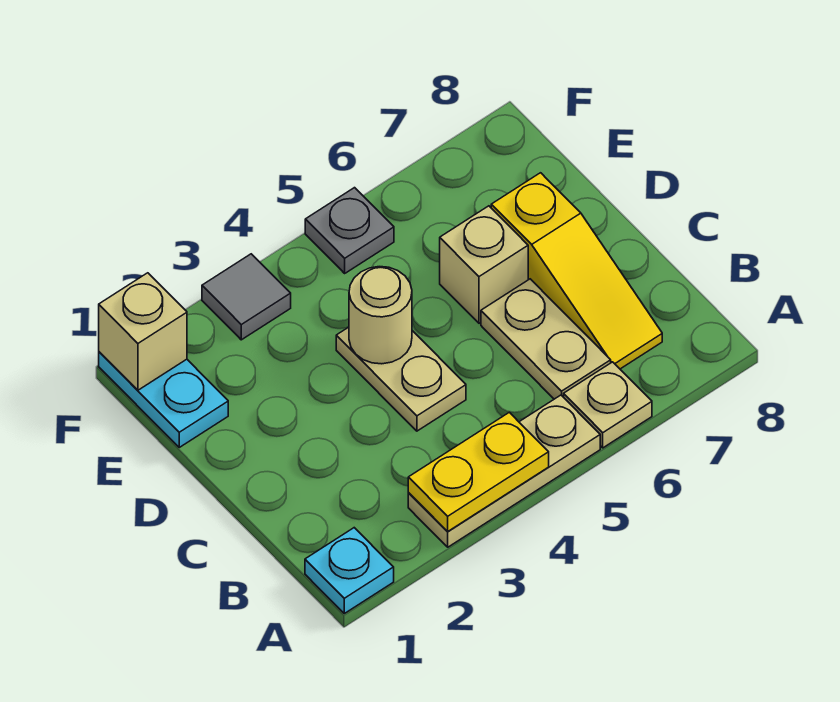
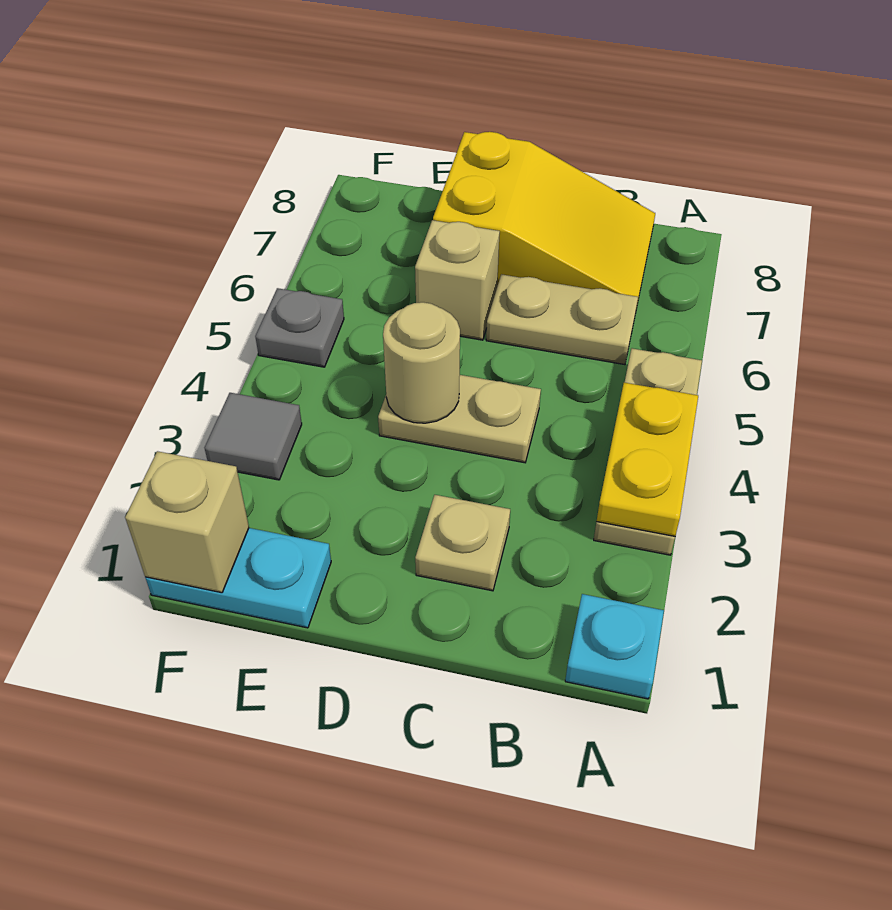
tan plate A6 level 1 -> tan plate C2 level 1
yellow slope B7:D7 level 1 top D -> yellow slope B7:D8 level 1 top D

